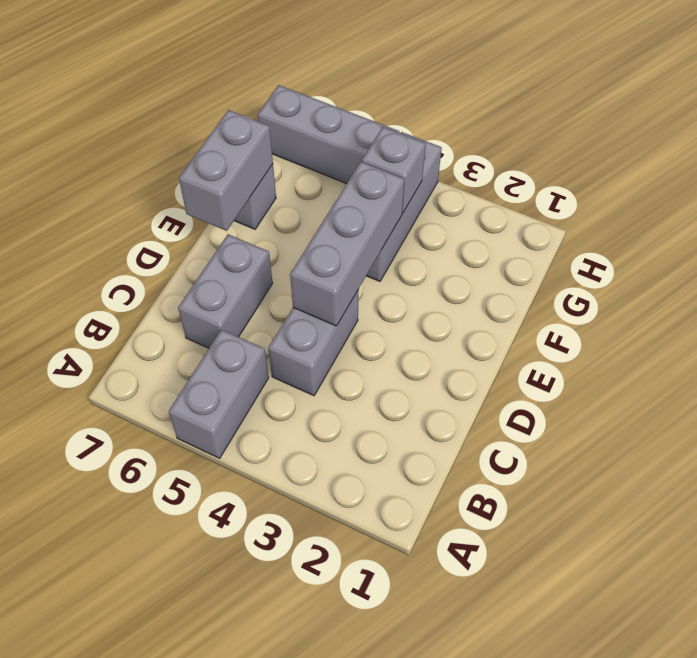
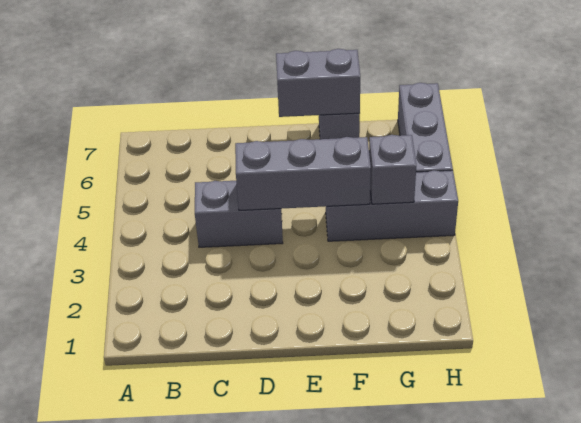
grey brick A5:B5 level 1 -> none
grey brick C6:D6 level 1 -> none

